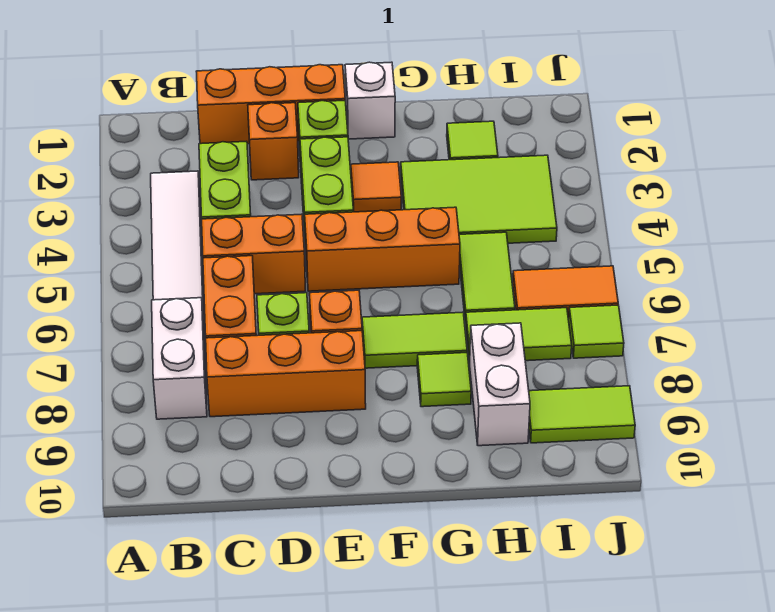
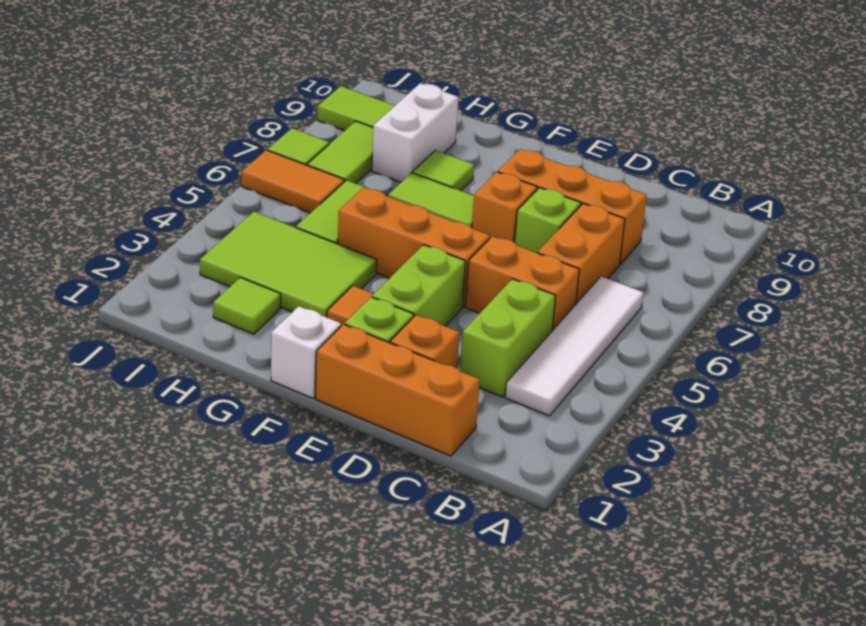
white brick B7:B8 level 1 -> none
lime tile H7:I7 level 1 -> lime tile I7:I8 level 1

